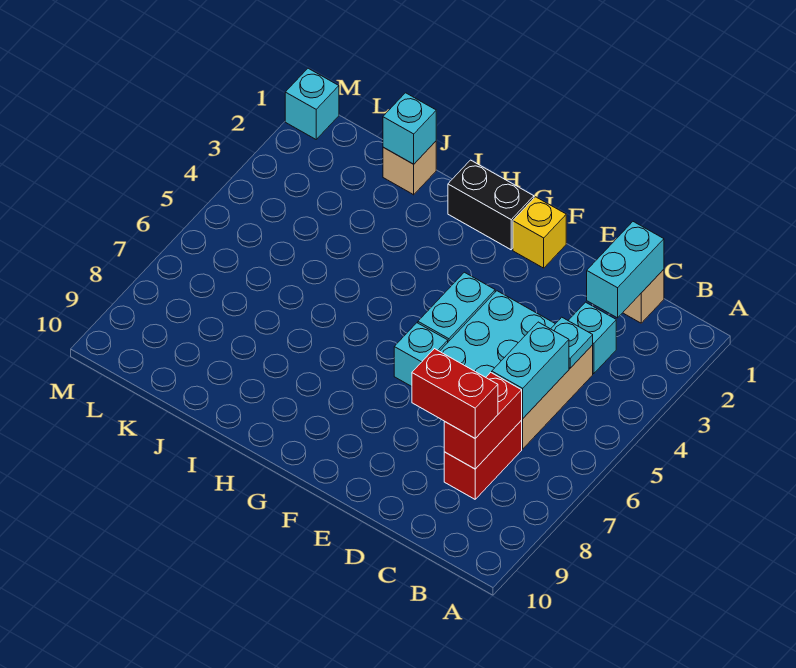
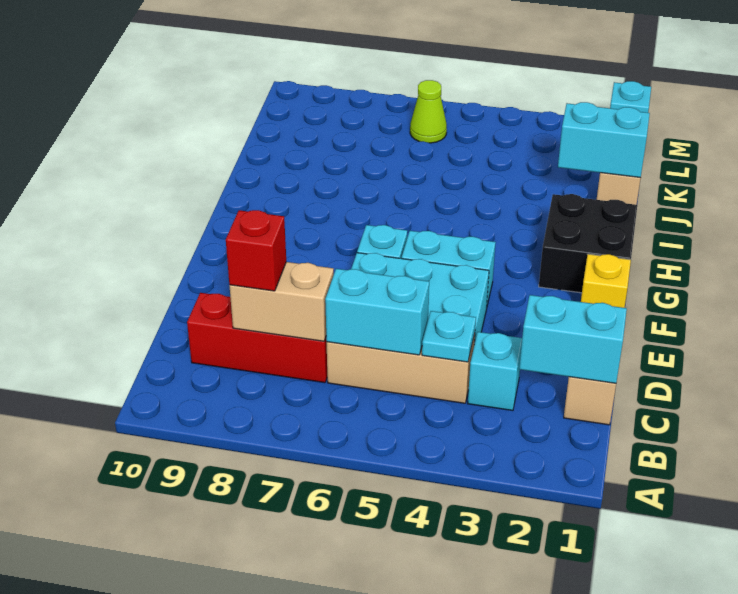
red brick C7:C8 level 1 -> red brick C7:C9 level 1
red brick C7:C8 level 2 -> tan brick C7:C8 level 2
red brick C8:D8 level 3 -> red brick C8 level 3
black brick G1:H1 level 1 -> black brick G1:H2 level 1
cyan brick J1 level 2 -> cyan brick J1:J2 level 2
none -> lime cone L6 level 1

